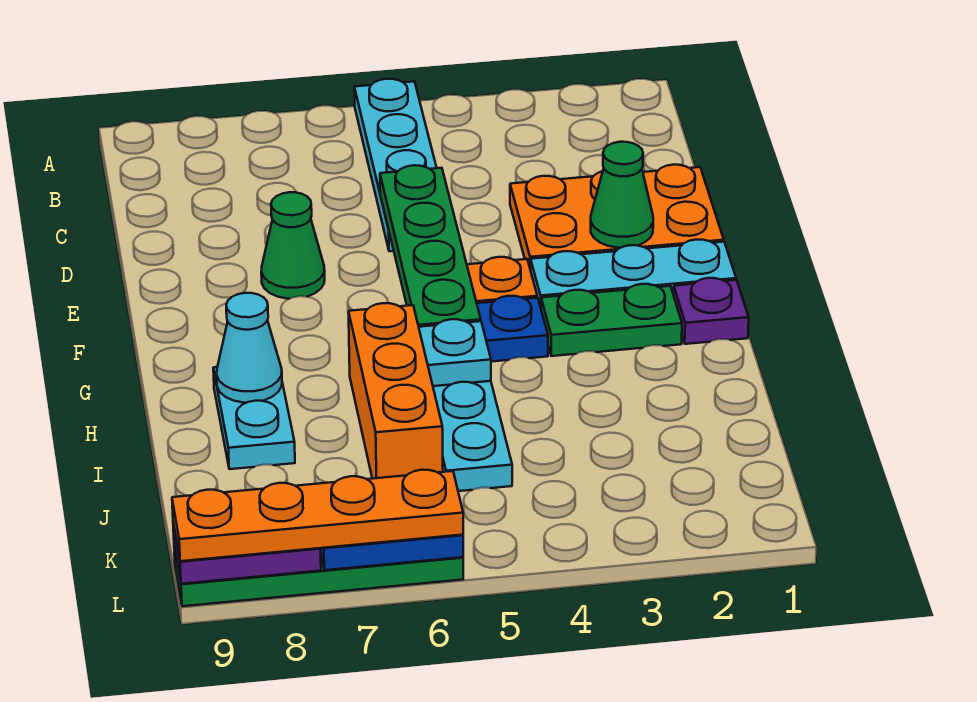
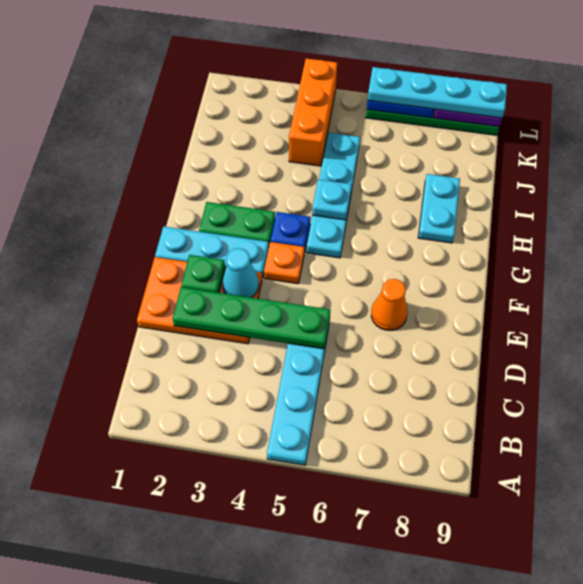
green plate D5:G5 level 2 -> green plate D2:D5 level 2
green cone E2 level 2 -> green plate E2 level 2
green cone E7 level 1 -> orange cone E7 level 1
purple plate G1 level 1 -> none
orange brick H6:J6 level 1 -> orange brick J4:L4 level 1
cyan cone H8 level 2 -> cyan cone E3 level 2
orange plate L6:L9 level 3 -> cyan plate L6:L9 level 3

